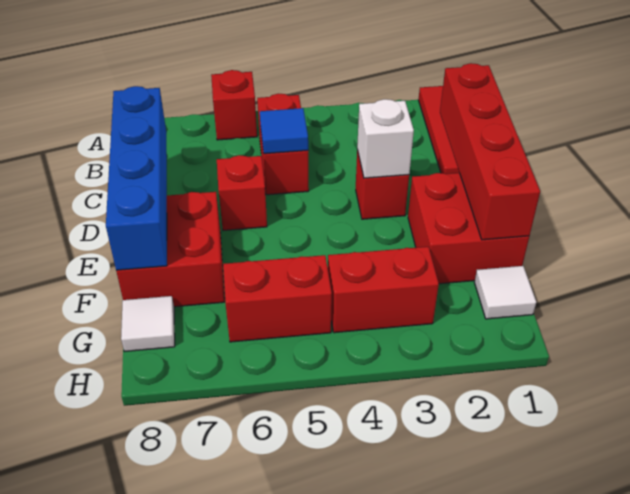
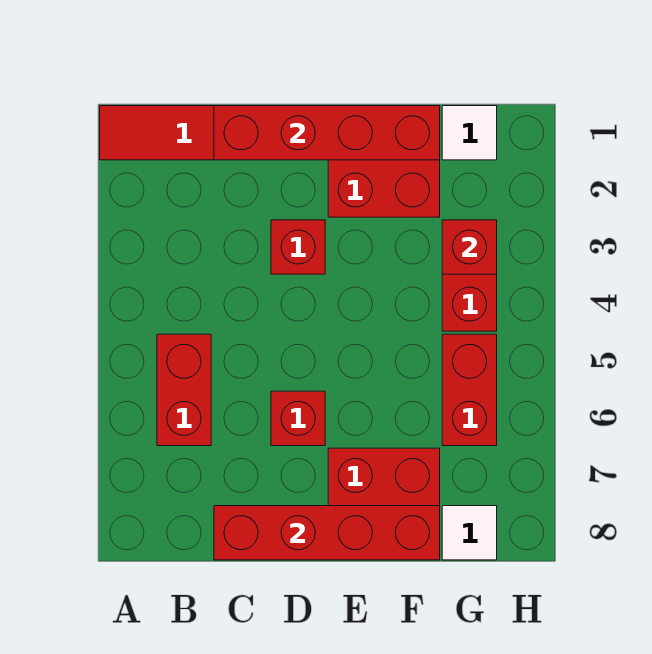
red brick A6 level 1 -> red brick G3 level 2
red brick B5:C5 level 1 -> red brick B5:B6 level 1
blue tile C5 level 2 -> none
blue brick C8:F8 level 2 -> red brick C8:F8 level 2
white brick D3 level 2 -> none

